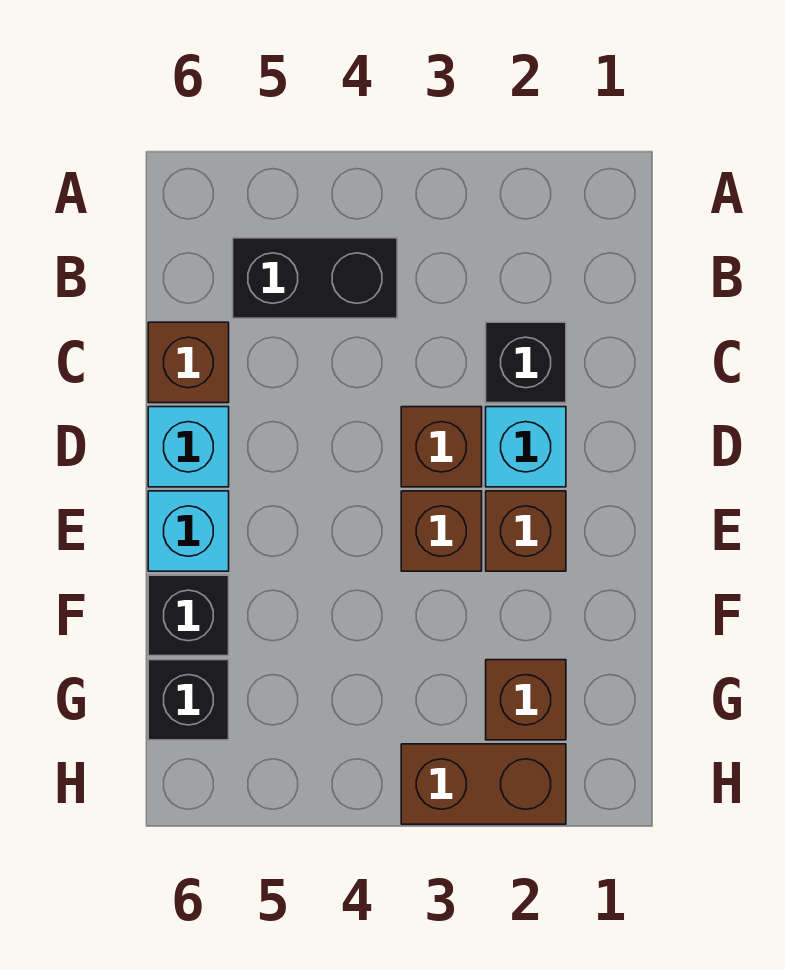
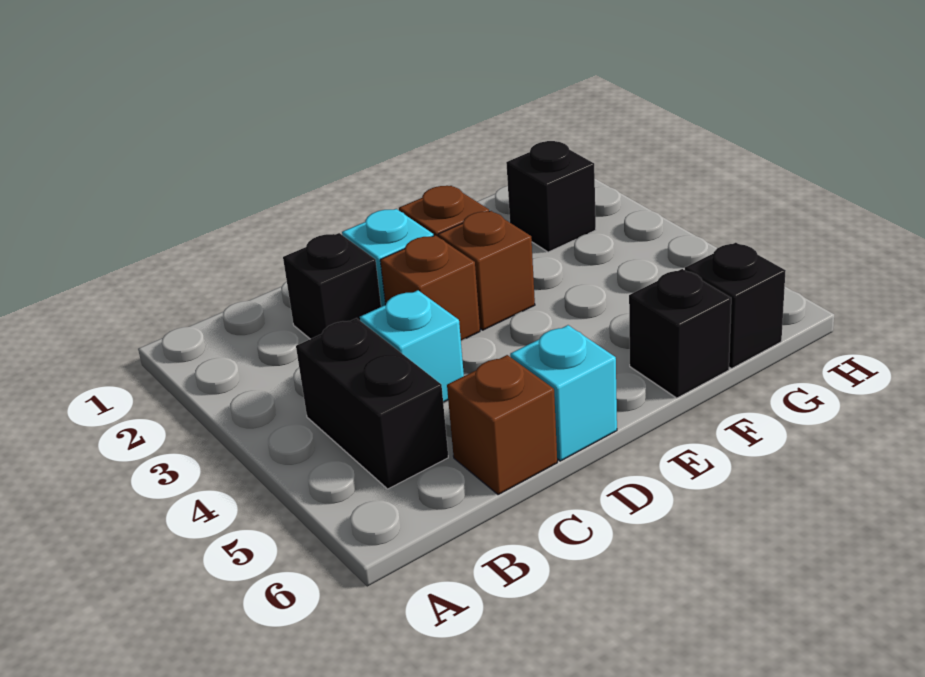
cyan brick E6 level 1 -> cyan brick C4 level 1
brown brick G2 level 1 -> black brick G2 level 1
brown brick H2:H3 level 1 -> none

